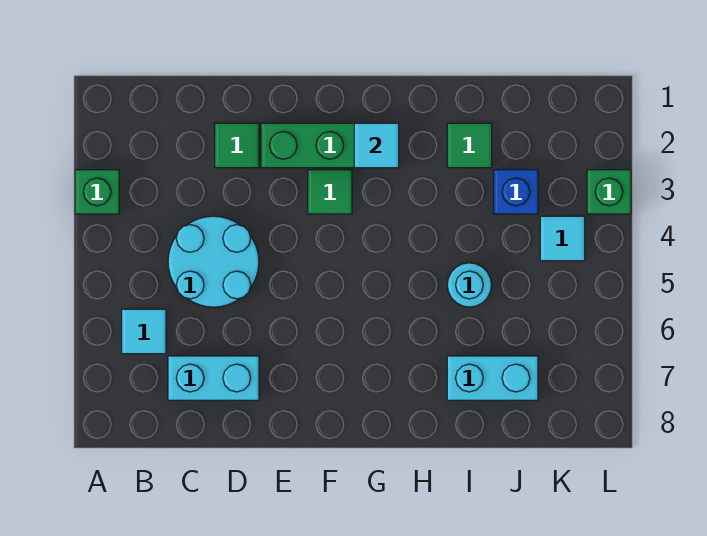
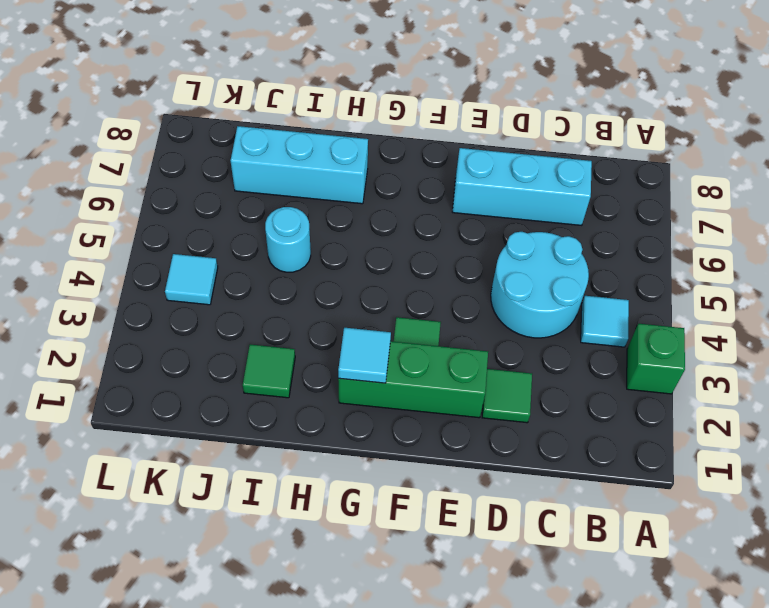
cyan tile B6 level 1 -> cyan tile B4 level 1
cyan brick C7:D7 level 1 -> cyan brick C7:E7 level 1
cyan brick I7:J7 level 1 -> cyan brick H7:J7 level 1
blue brick J3 level 1 -> none
green brick L3 level 1 -> none

